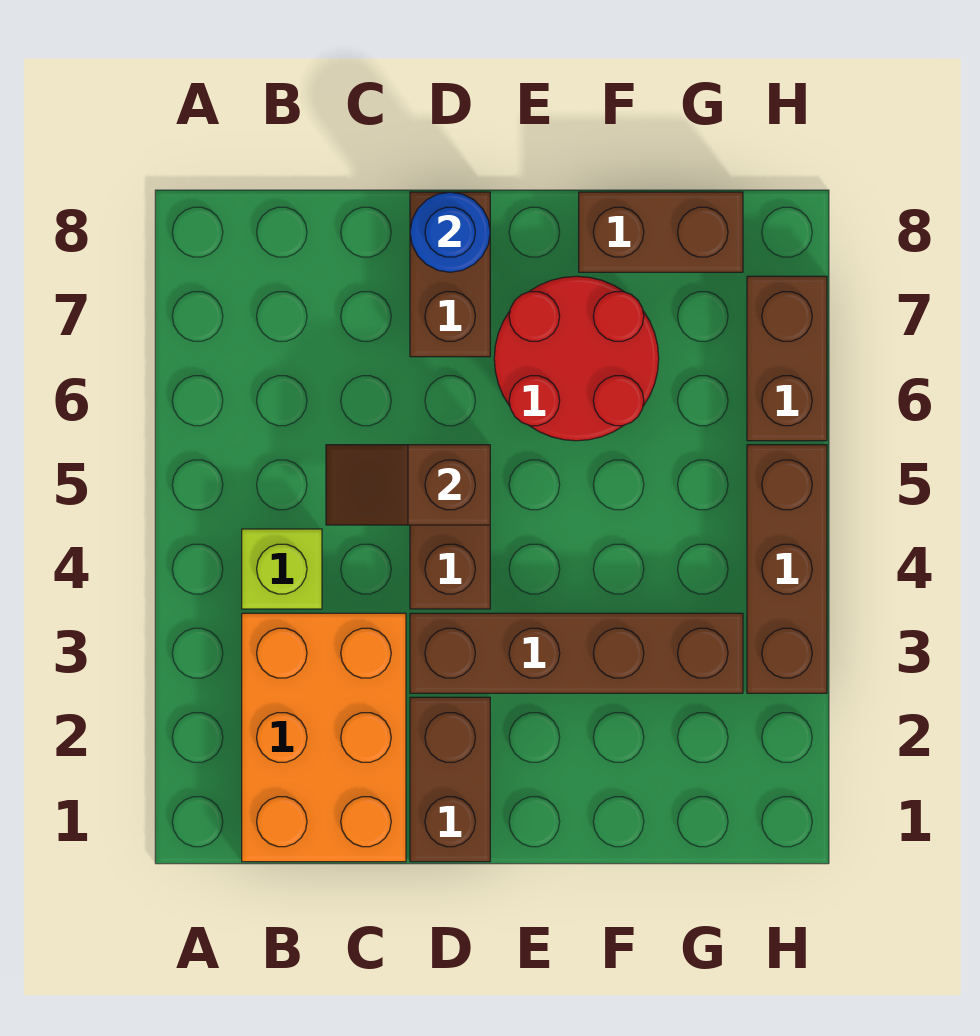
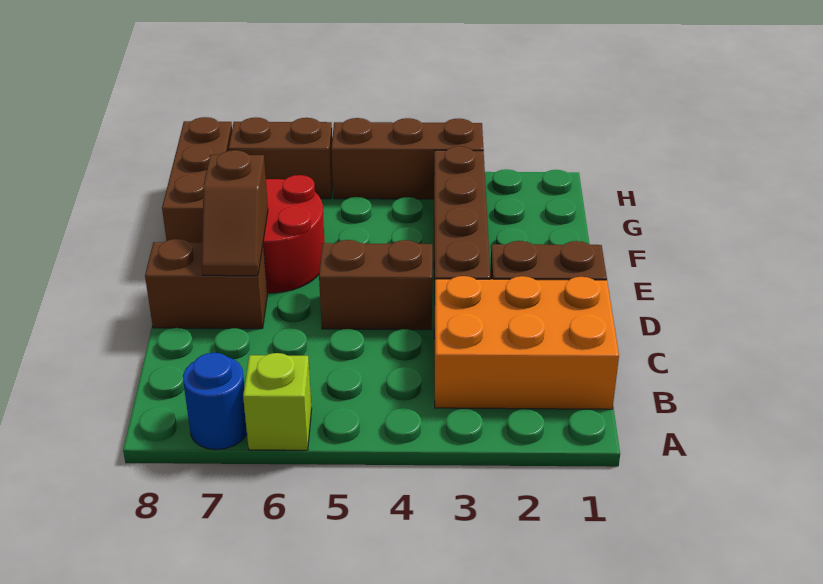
lime brick B4 level 1 -> lime brick A6 level 1
brown slope C5:D5 level 2 top D -> brown slope D7:E7 level 2 top E
blue round brick D8 level 2 -> blue round brick A7 level 1
brown brick F8:G8 level 1 -> brown brick F8:H8 level 1

